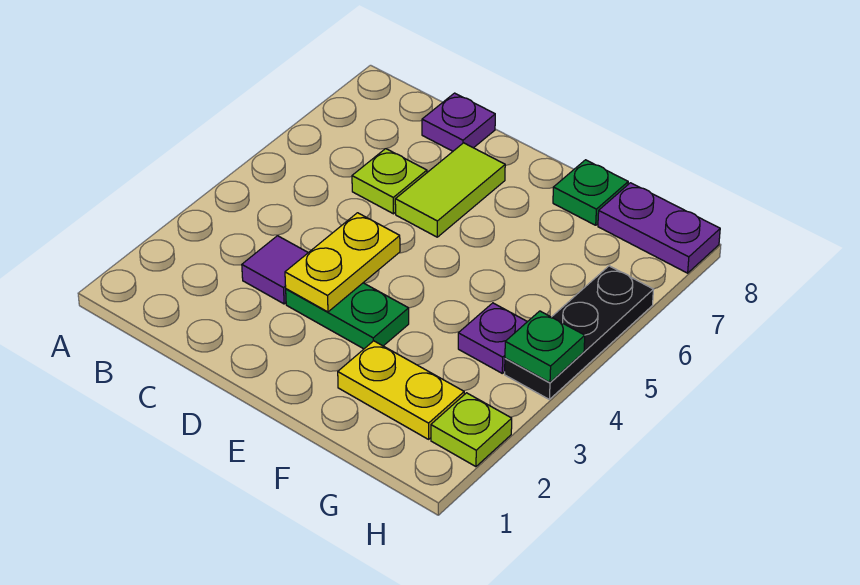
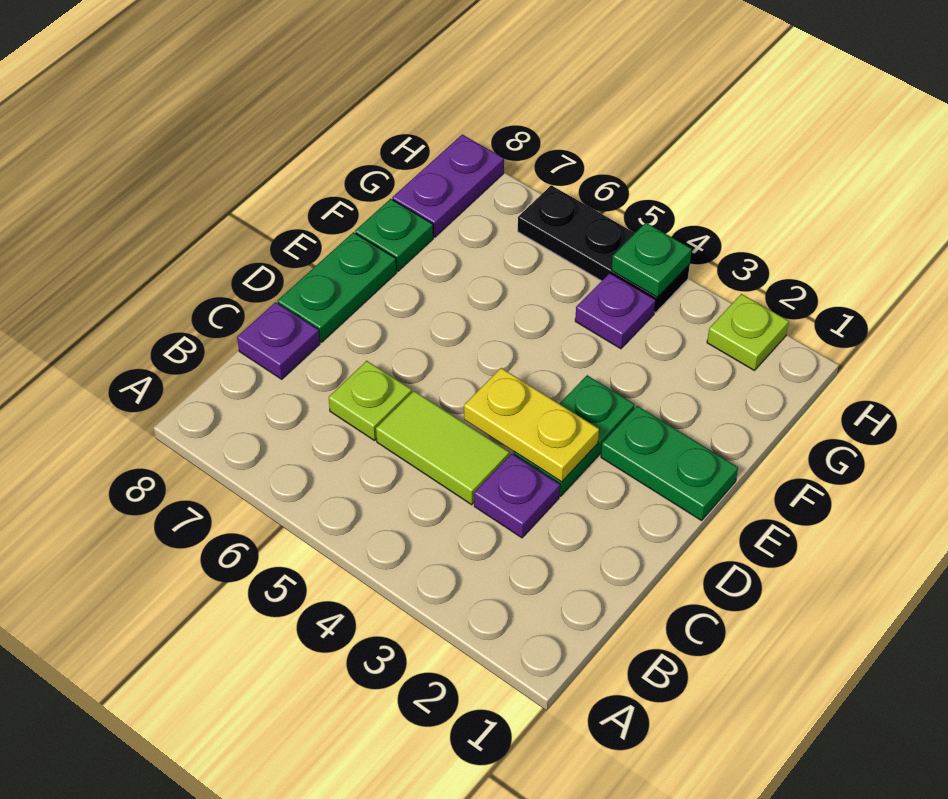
purple tile C3 level 1 -> purple plate C3 level 1
lime tile D6:D7 level 1 -> lime tile C4:C5 level 1
none -> green plate D8:E8 level 1
none -> green plate E1:E2 level 1
yellow plate F2:G2 level 1 -> none

